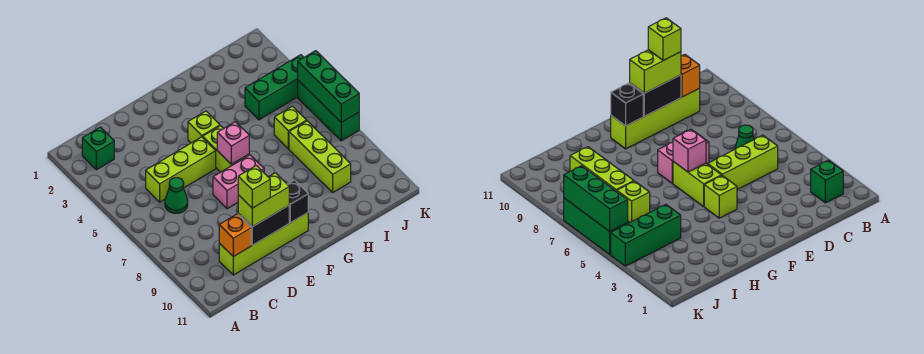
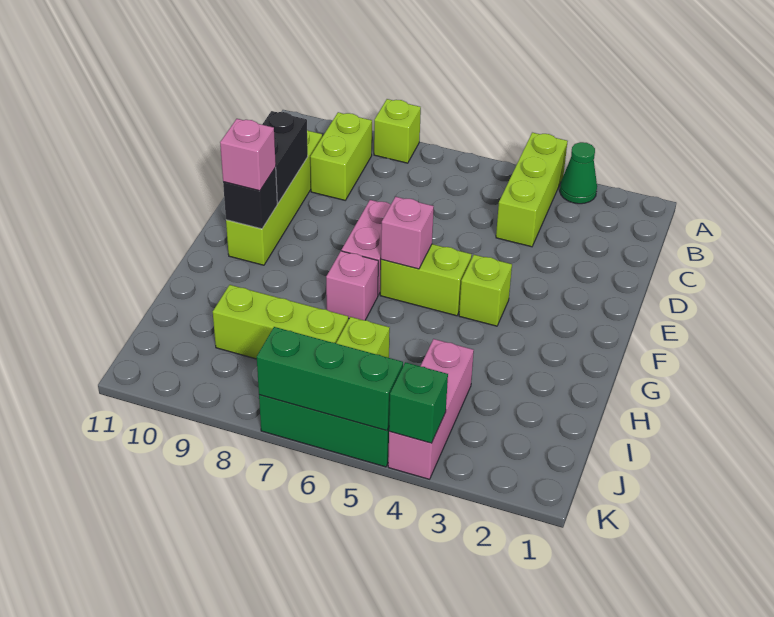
green brick B2 level 1 -> green brick K4 level 2
lime brick C5:E5 level 1 -> lime brick A4:C4 level 1
green cone C6 level 1 -> green cone A3 level 1
orange brick C10 level 2 -> none
lime brick D10:E10 level 3 -> lime brick B9:C9 level 1
lime brick D10 level 4 -> lime brick A8 level 1
none -> pink brick F10 level 3
none -> pink brick G7 level 1
green brick I4:K4 level 1 -> pink brick I4:K4 level 1

